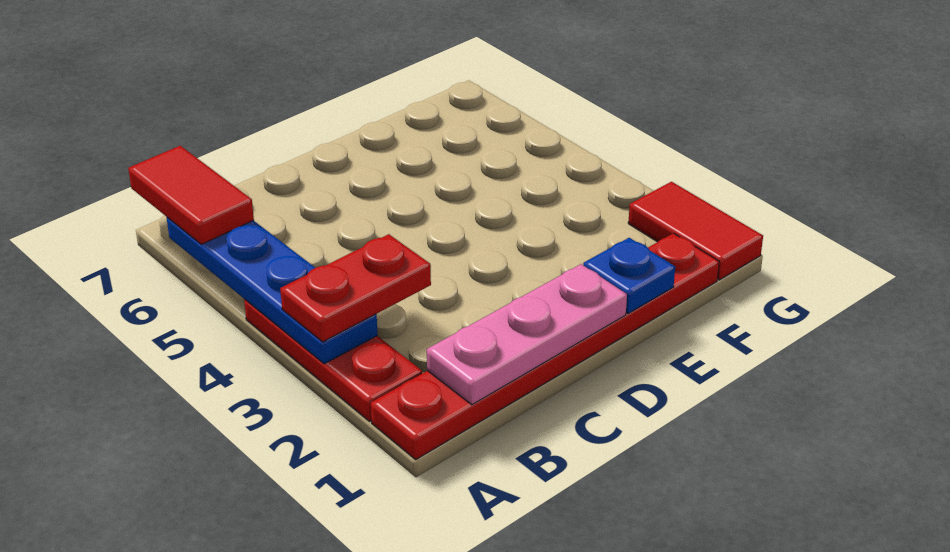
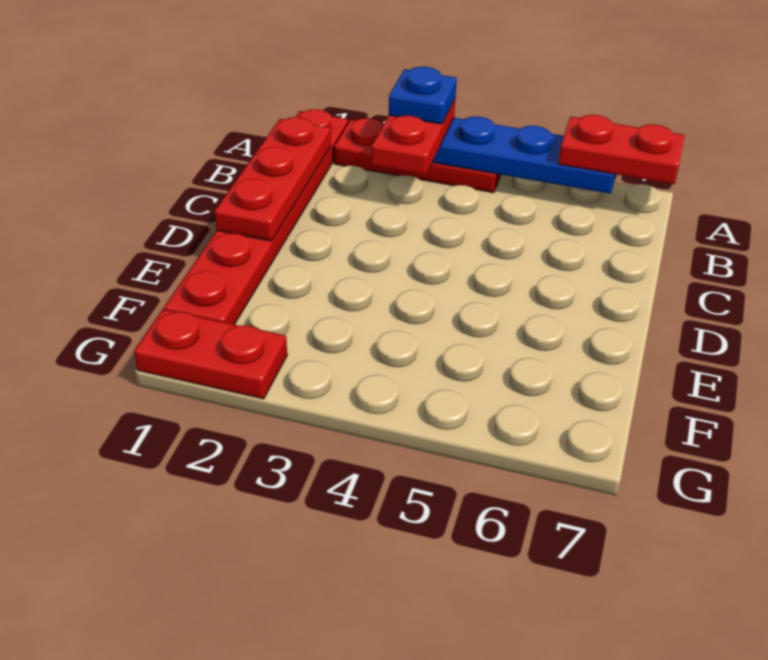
red tile A6:A7 level 3 -> red plate A6:A7 level 3
pink plate B1:D1 level 2 -> red plate B1:D1 level 2
blue plate E1 level 2 -> blue plate A3 level 4
red tile G1:G2 level 1 -> red plate G1:G2 level 1

